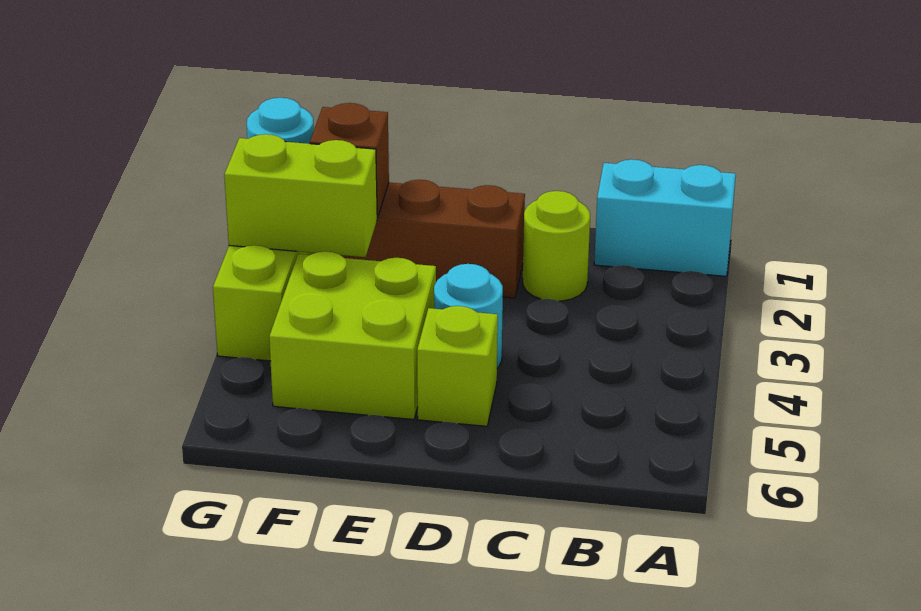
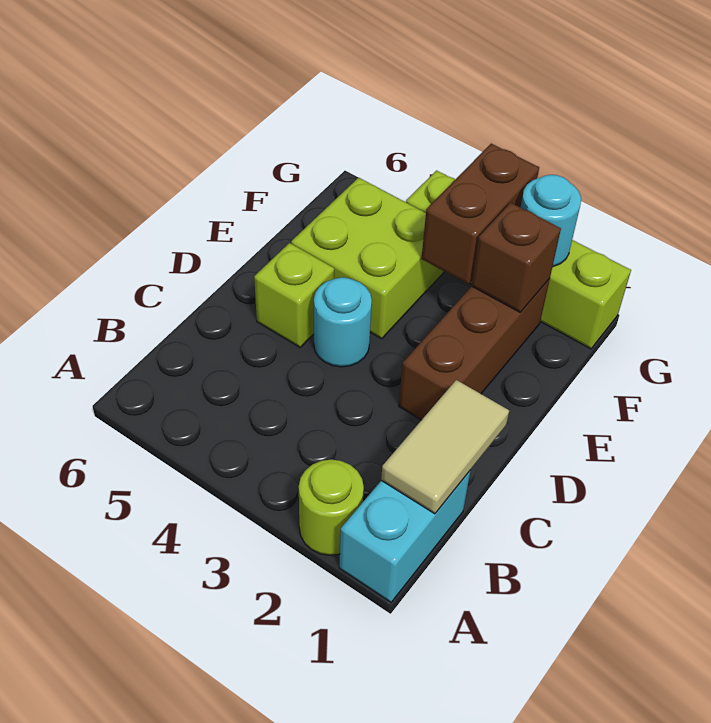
none -> tan tile B1:C1 level 2
lime round brick C2 level 1 -> lime round brick A2 level 1
lime brick F3:G3 level 2 -> brown brick F3:G3 level 2

